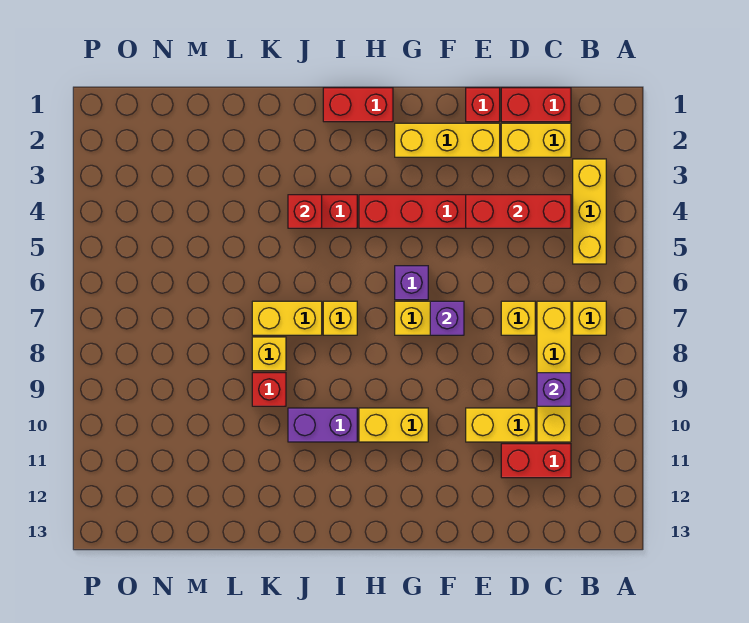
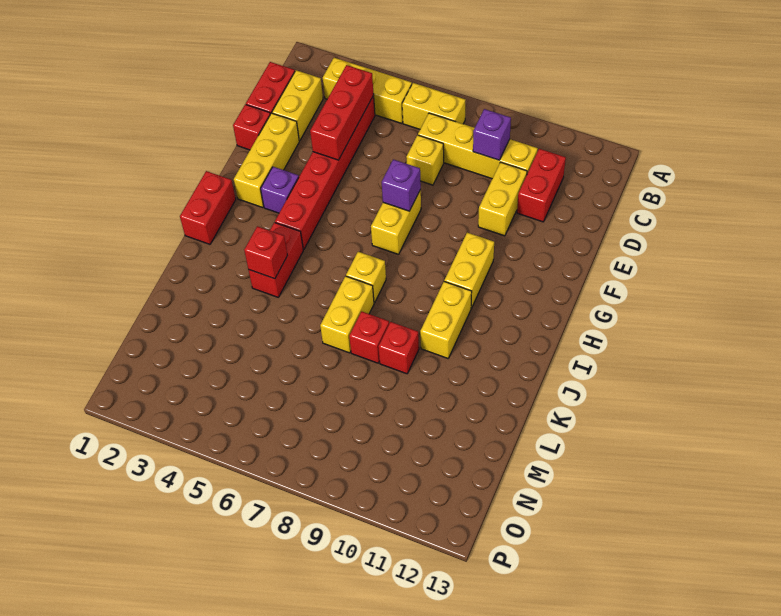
yellow brick B7 level 1 -> yellow brick B6:B7 level 1
purple brick G6 level 1 -> purple brick G3 level 1
purple brick I10:J10 level 1 -> yellow brick I10:J10 level 1
yellow brick K8 level 1 -> red brick K8 level 1

